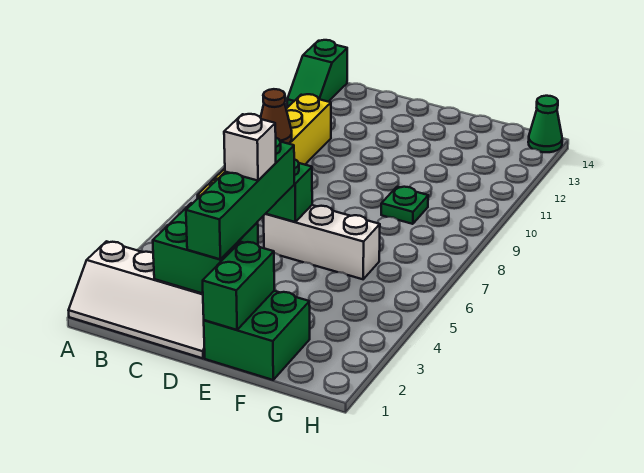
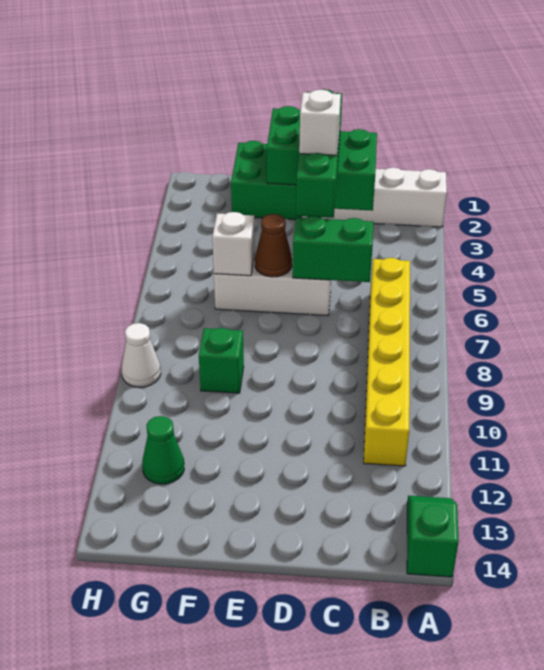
brown cone B9 level 2 -> brown cone E6 level 2
none -> white brick F6 level 2
green plate F9 level 1 -> green brick F9 level 1
none -> white cone H9 level 1
green cone H14 level 1 -> green cone G12 level 1

